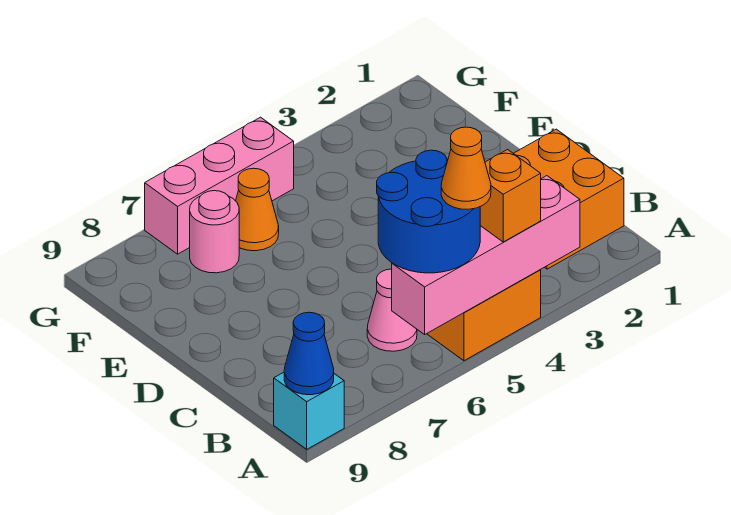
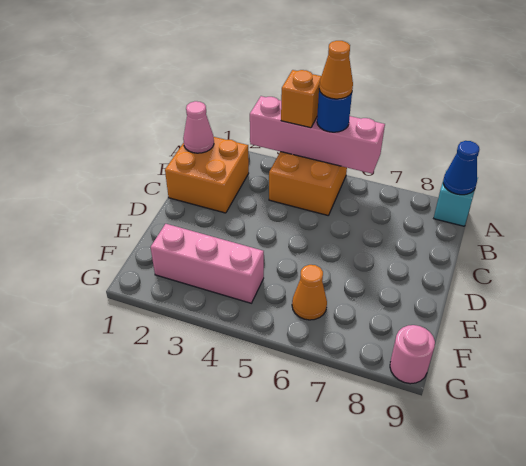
blue round brick A5:B6 level 3 -> blue round brick A5 level 3
pink cone B6 level 1 -> pink cone B1 level 2
pink round brick F7 level 1 -> pink round brick G9 level 1
pink brick G5:G7 level 1 -> pink brick F2:F4 level 1

